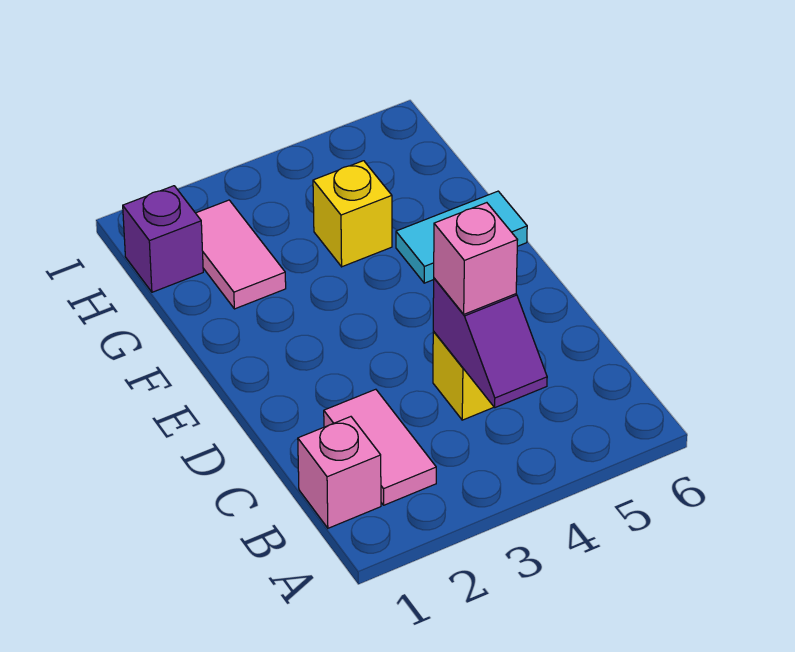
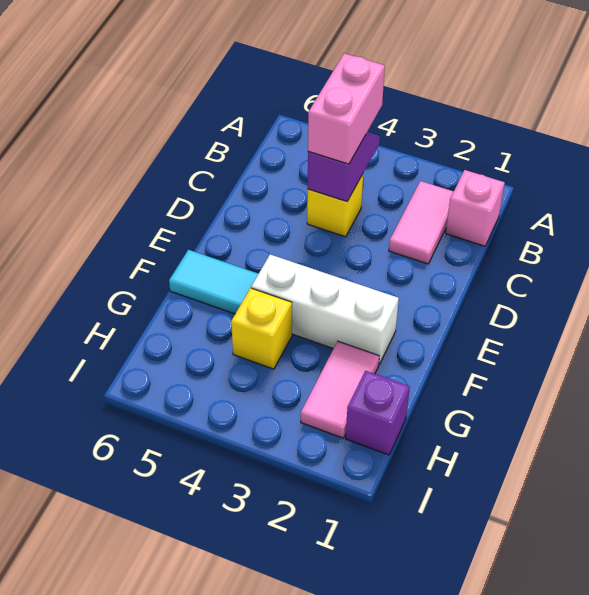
pink brick C4 level 3 -> pink brick B4:C4 level 3
none -> white brick F2:F4 level 1

